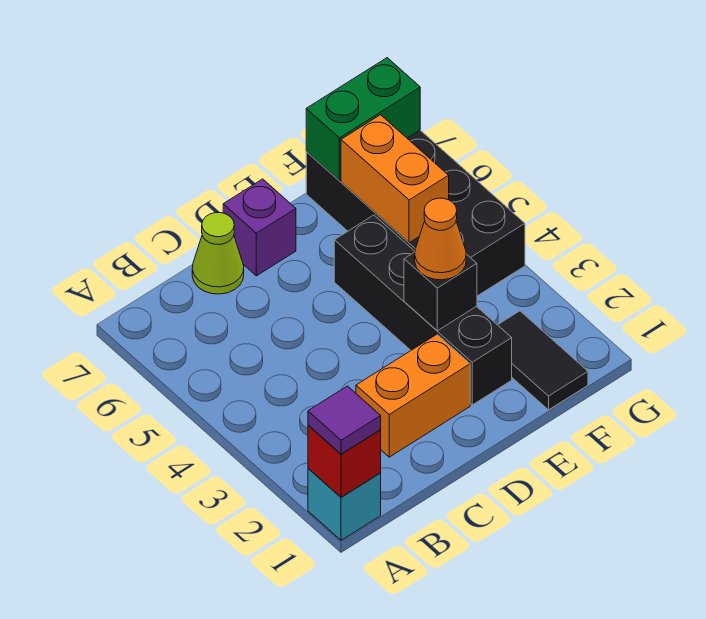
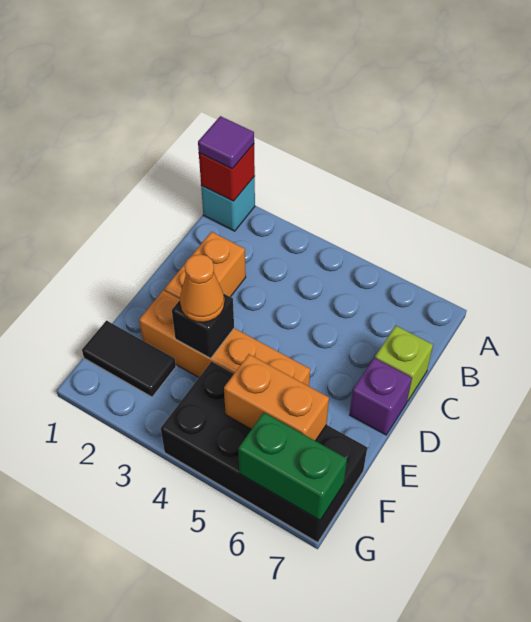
lime cone C7 level 1 -> lime brick C7 level 1
black brick E2:E5 level 1 -> orange brick E2:E5 level 1
green brick F7:G7 level 2 -> green brick G6:G7 level 2

